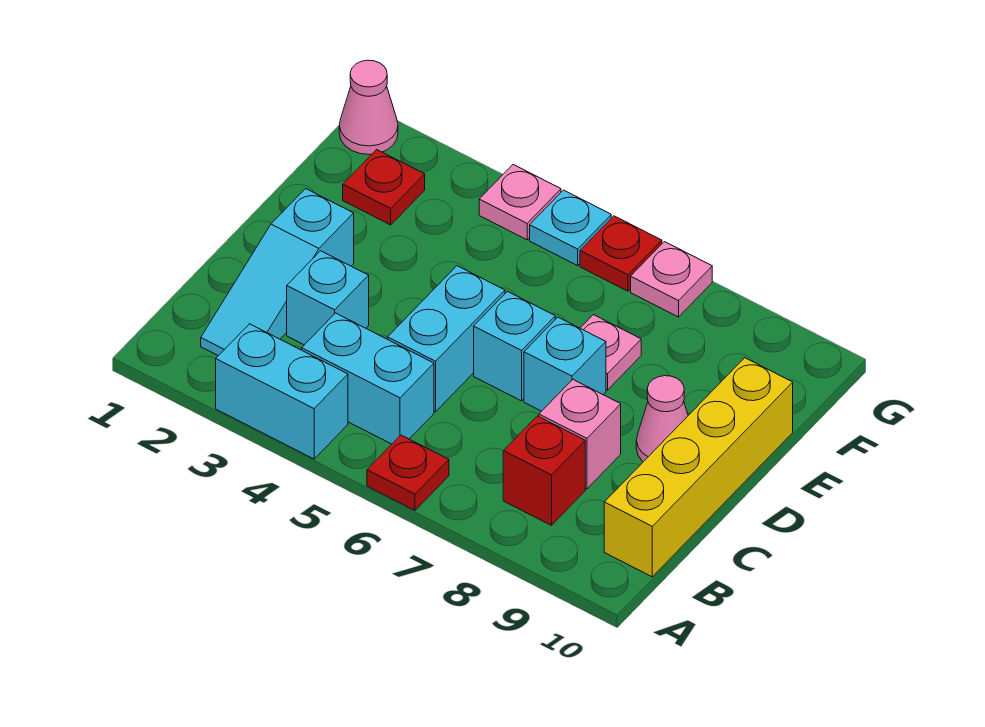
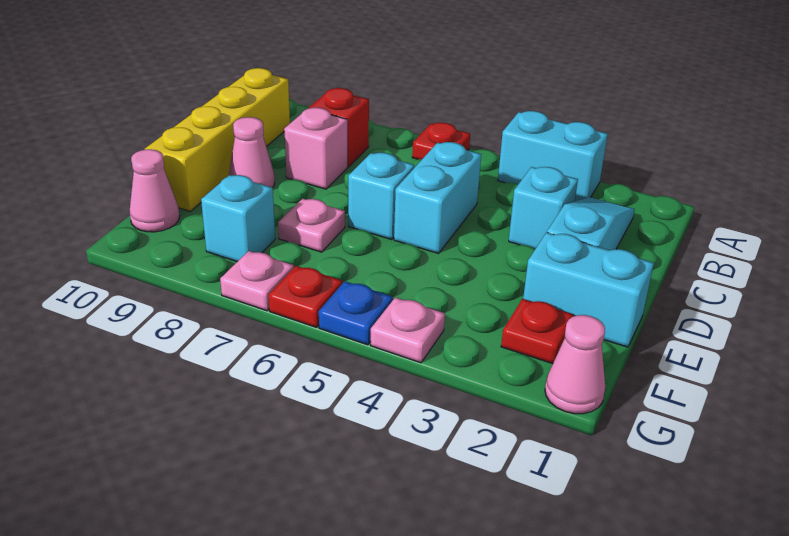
cyan brick B4:B5 level 1 -> cyan brick E1:E2 level 1
cyan brick D7 level 1 -> cyan brick F8 level 1
none -> pink cone F10 level 1
cyan plate G5 level 1 -> blue plate G5 level 1

